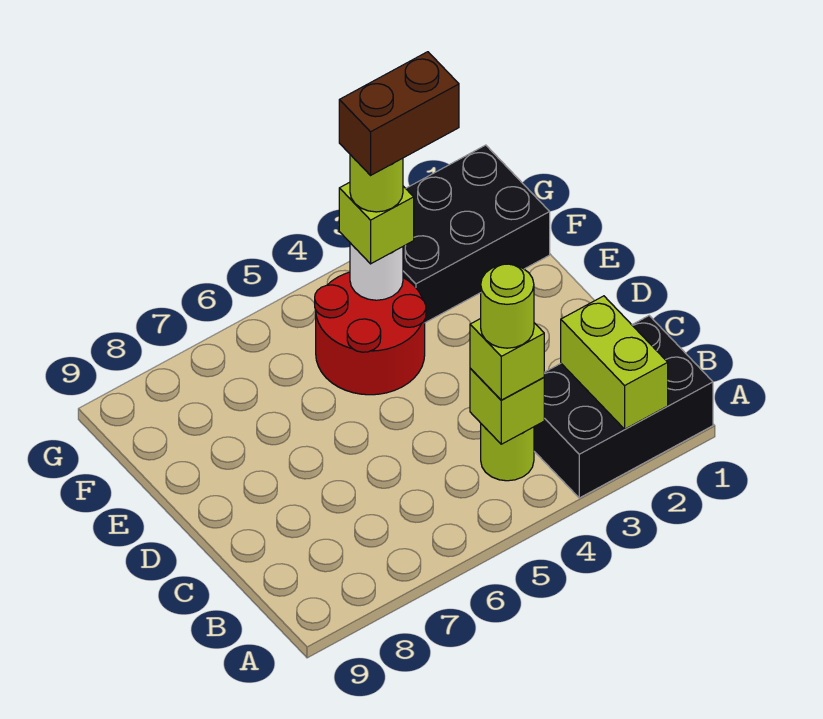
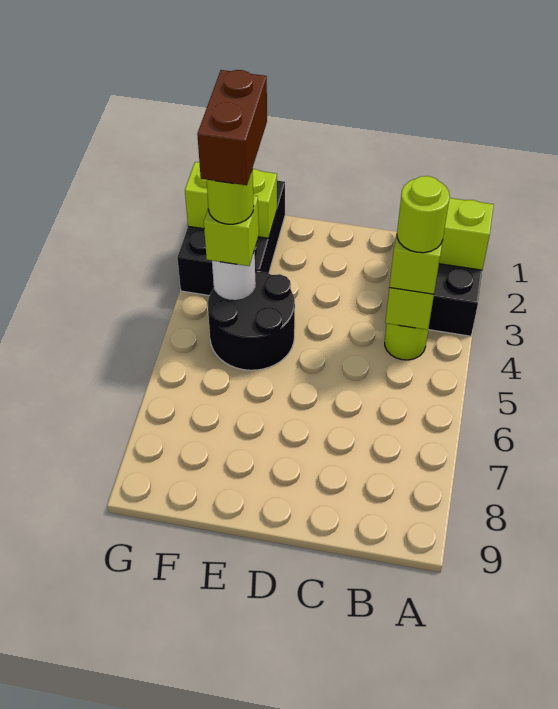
red round brick E4:F5 level 1 -> black round brick E4:F5 level 1
none -> lime brick F2:G2 level 2

